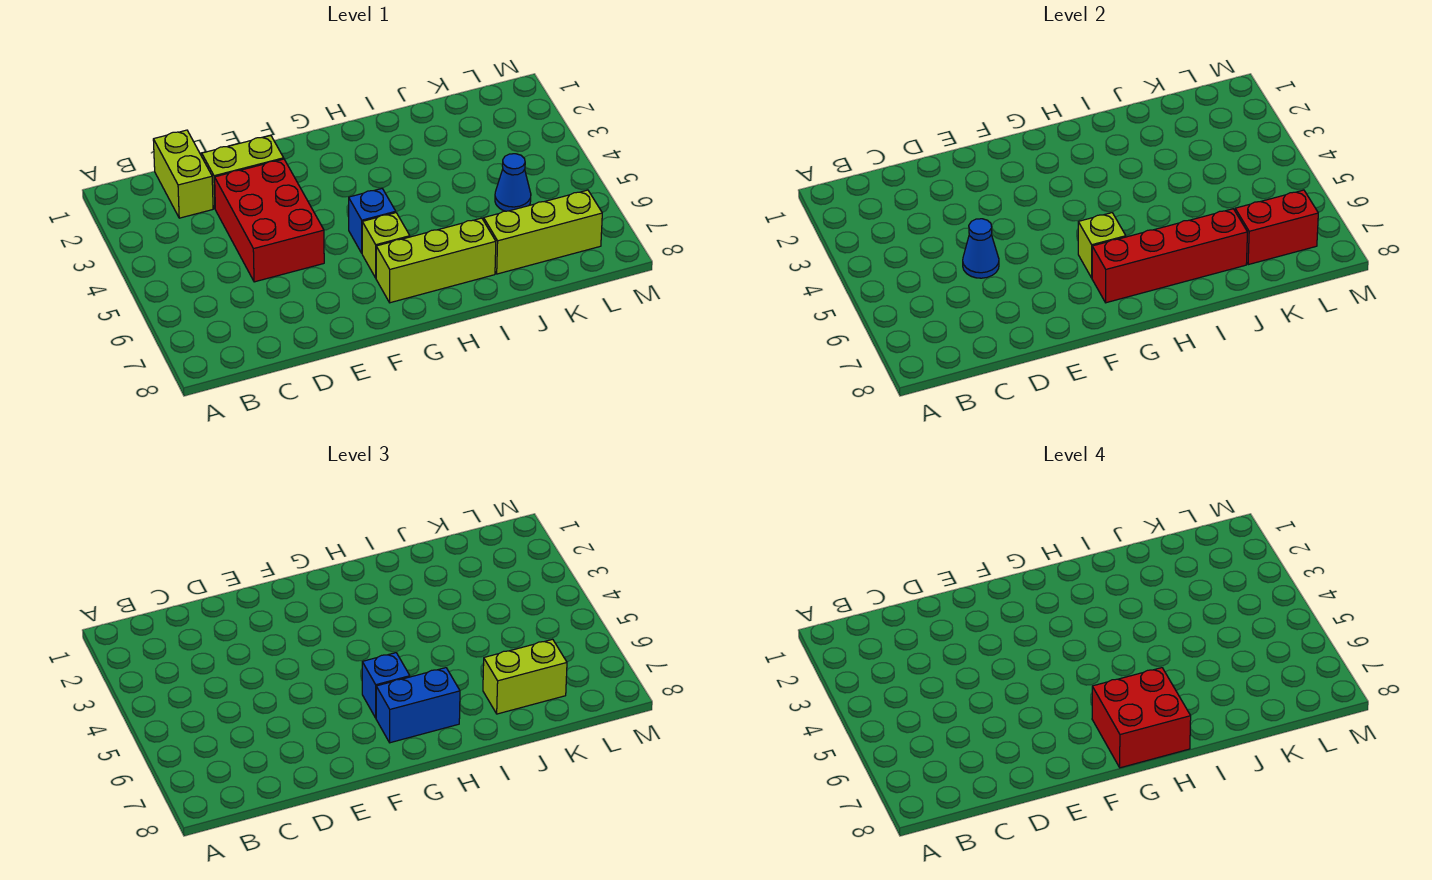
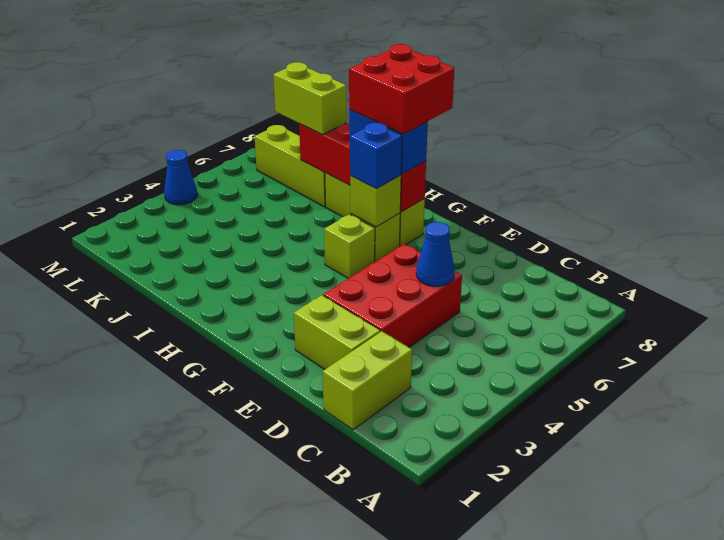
blue brick G5 level 1 -> lime brick G5 level 1
blue cone K5 level 1 -> blue cone M4 level 1
red brick K7:L7 level 2 -> none

